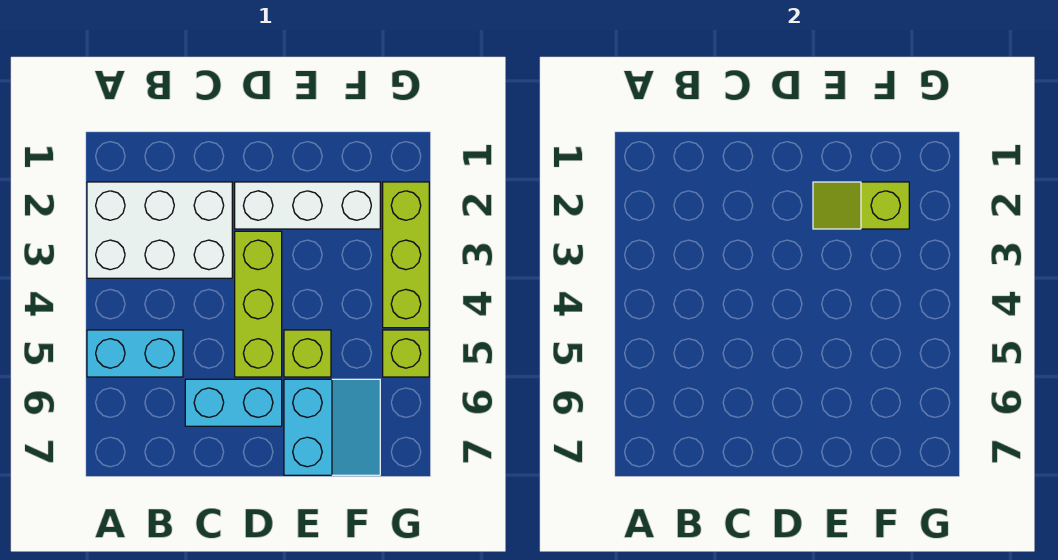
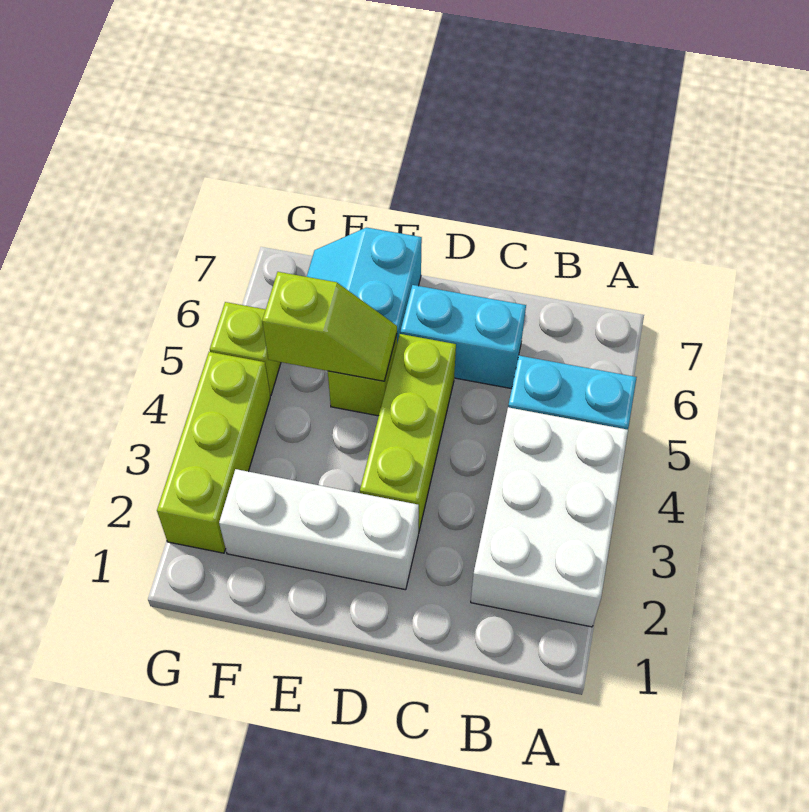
white brick A2:C3 level 1 -> white brick A2:B4 level 1
lime slope E2:F2 level 2 top F -> lime slope E5:F5 level 2 top F

